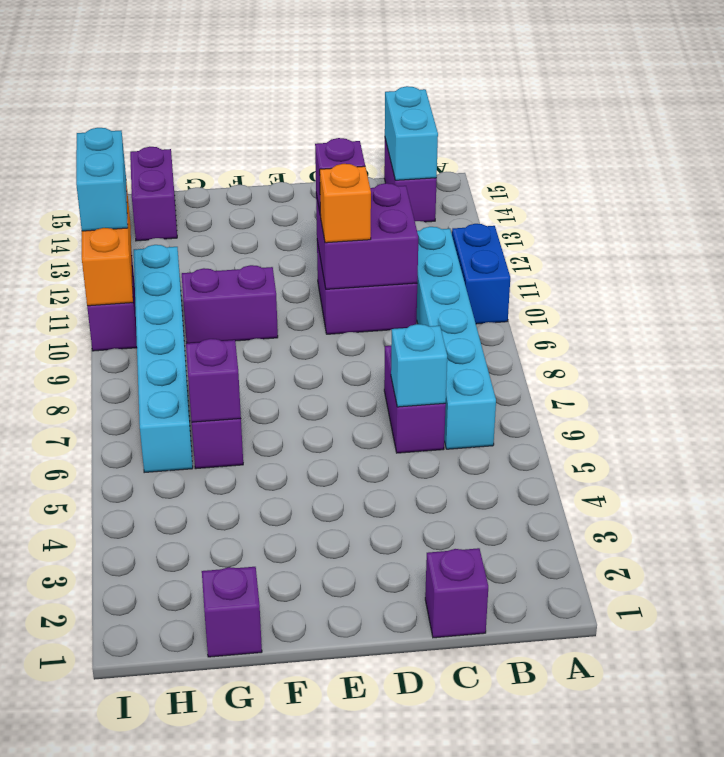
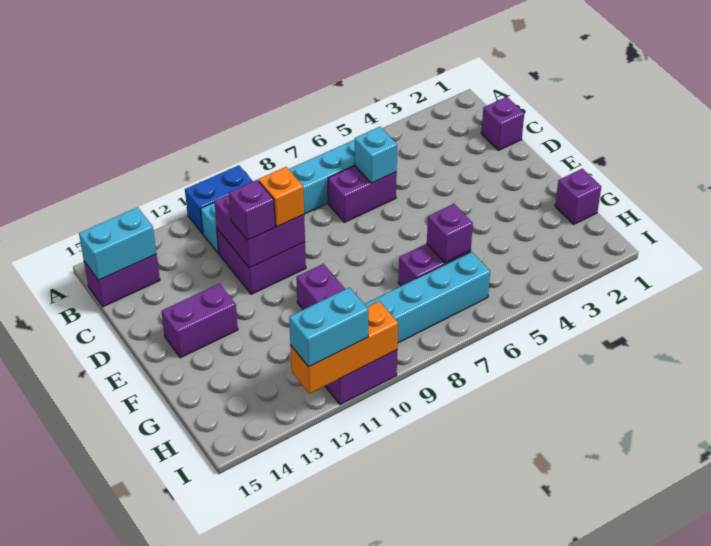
purple brick H14:H15 level 1 -> purple brick E13:E14 level 1

